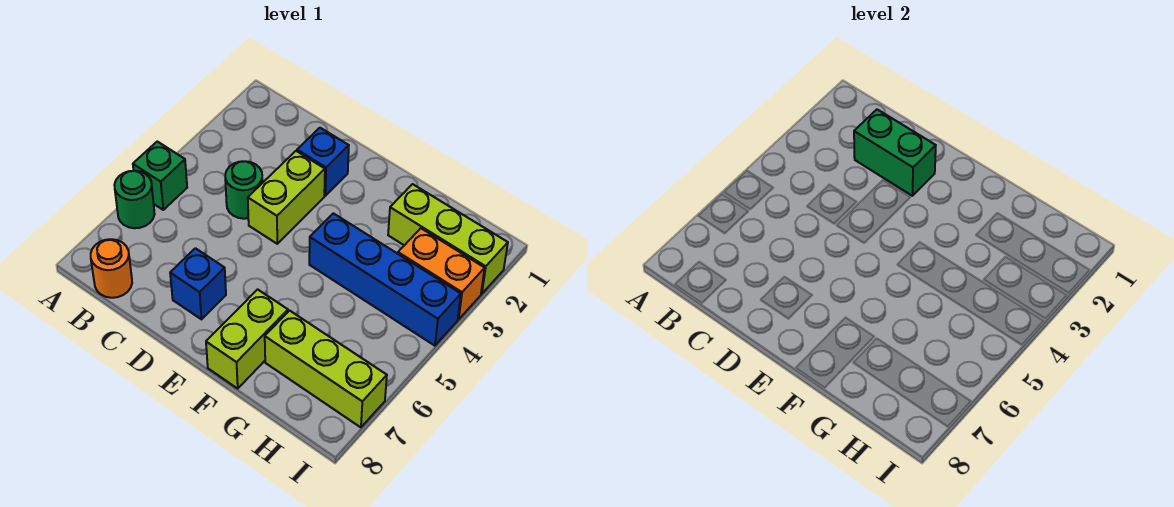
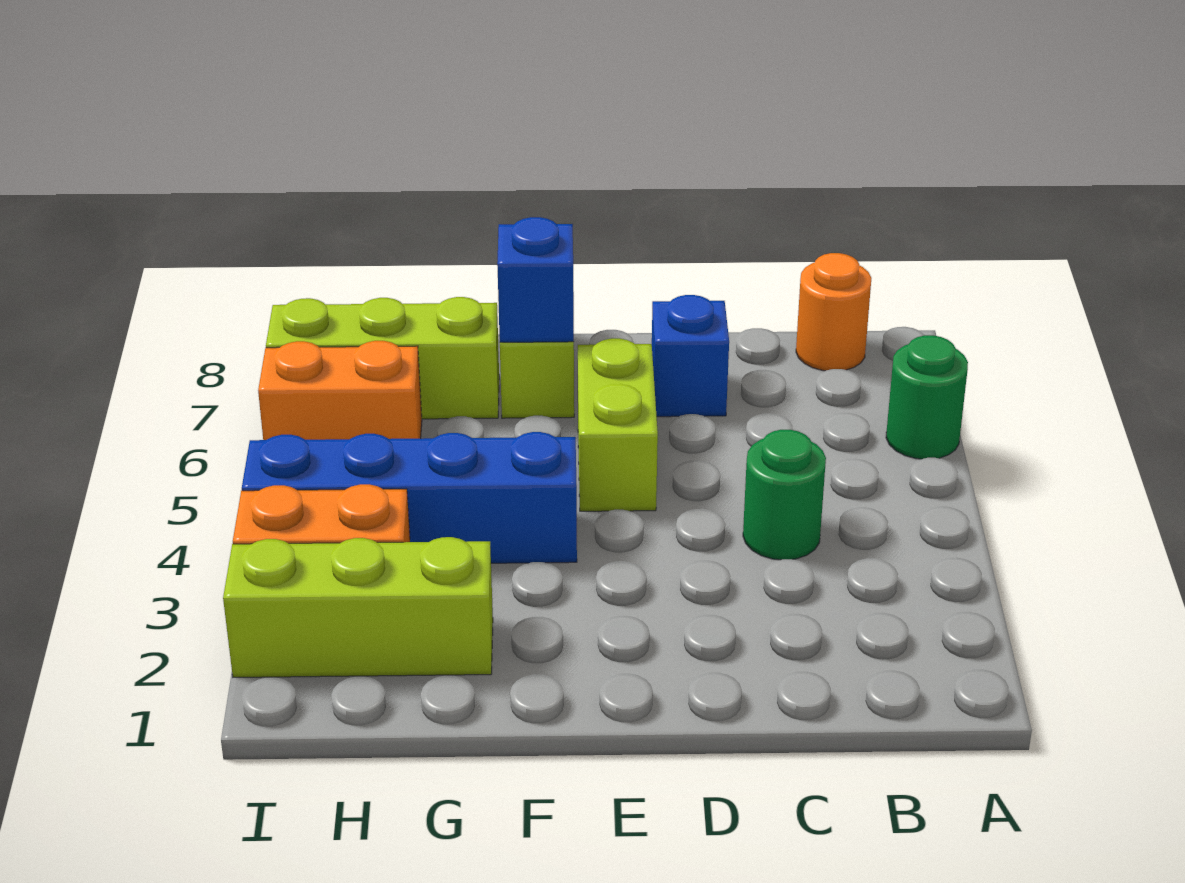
green brick A5 level 1 -> none
green brick C2:D2 level 2 -> none
blue brick D2 level 1 -> blue brick F7 level 2
lime brick D3:D4 level 1 -> lime brick E5:E6 level 1
none -> orange brick H6:I6 level 1

